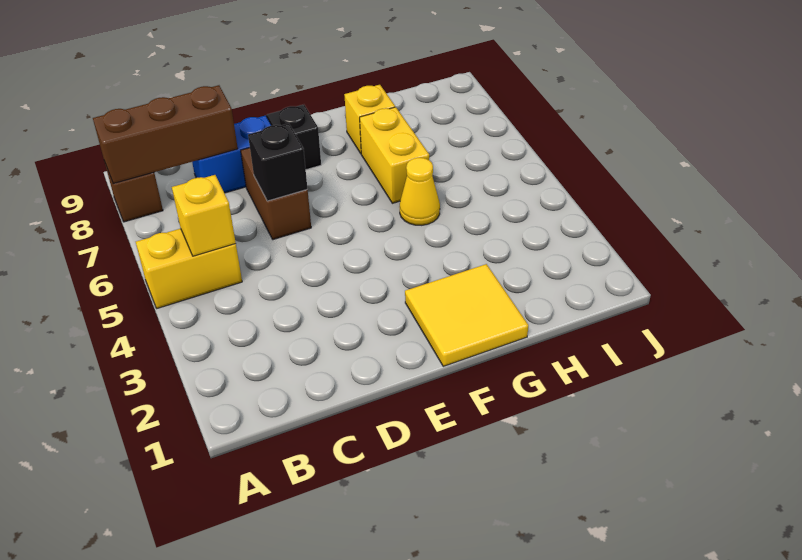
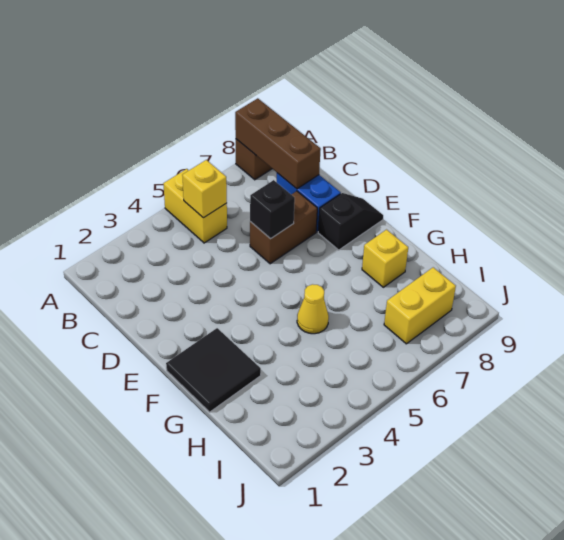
yellow tile F1:G2 level 1 -> black tile F1:G2 level 1
yellow brick G6:G7 level 1 -> yellow brick I7:I8 level 1

